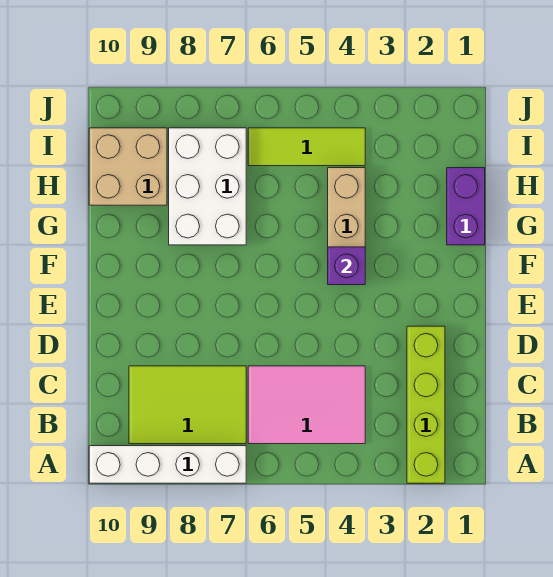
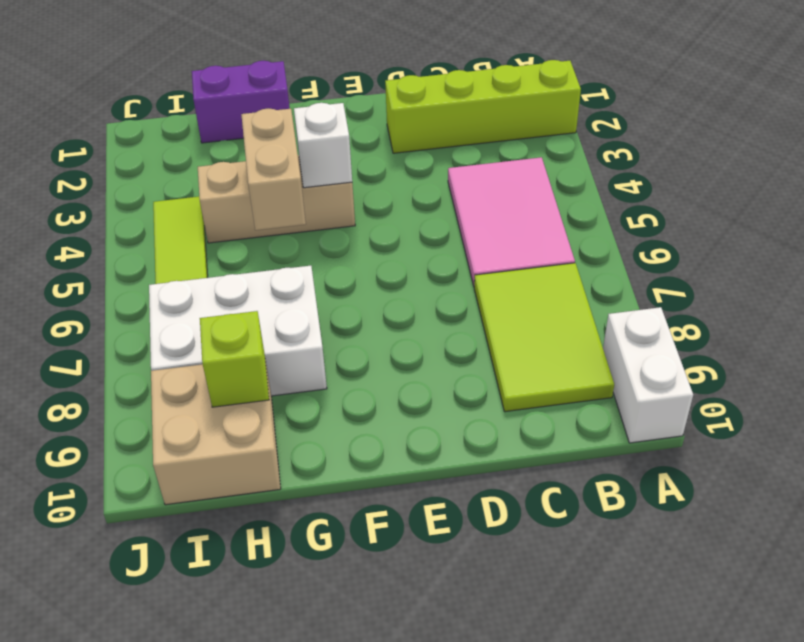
white brick A7:A10 level 1 -> white brick A9:A10 level 1
purple brick F4 level 2 -> white brick F4 level 2
none -> tan brick G4:G5 level 2
none -> lime brick H9 level 2

